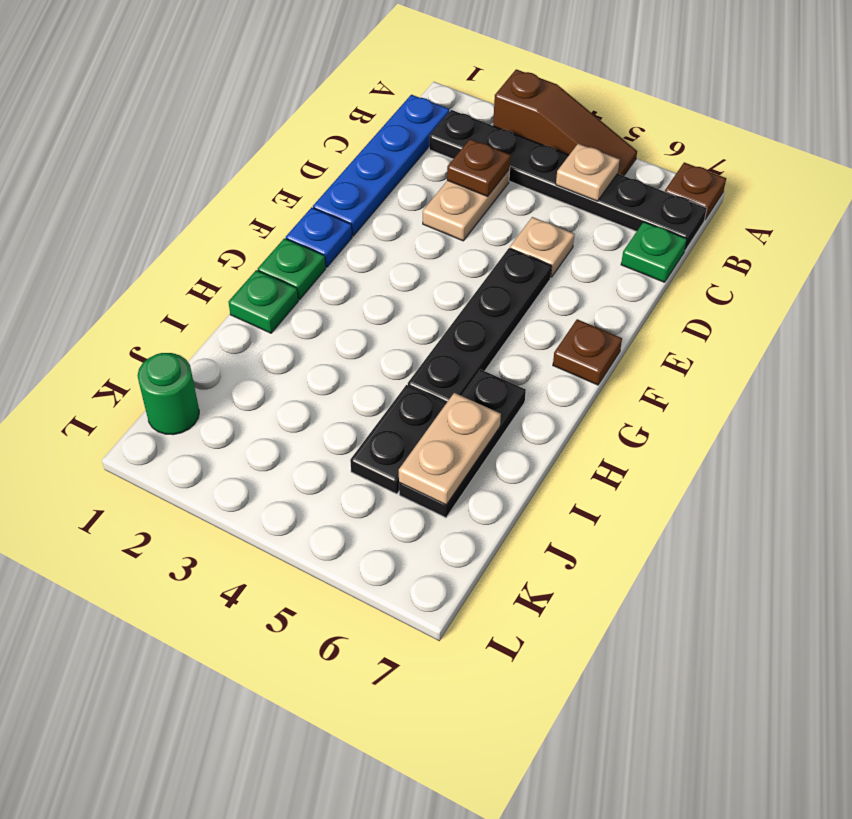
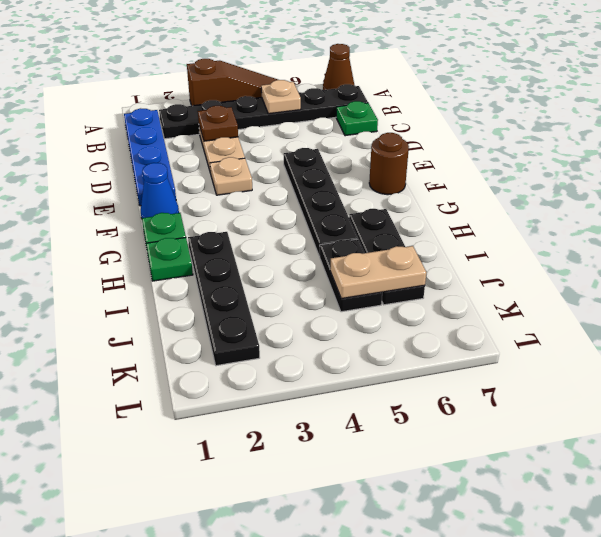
brown plate A7 level 1 -> brown cone A7 level 1
tan plate D5 level 1 -> tan plate E3 level 1
blue plate F1 level 1 -> blue cone F1 level 1
brown plate F7 level 1 -> brown round brick F7 level 1
none -> black plate H2:K2 level 1
tan plate I6:J6 level 2 -> tan plate J5:J6 level 2
green round brick K1 level 1 -> none

